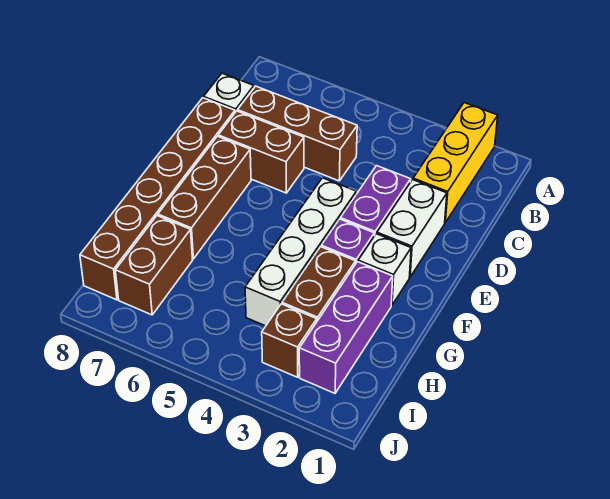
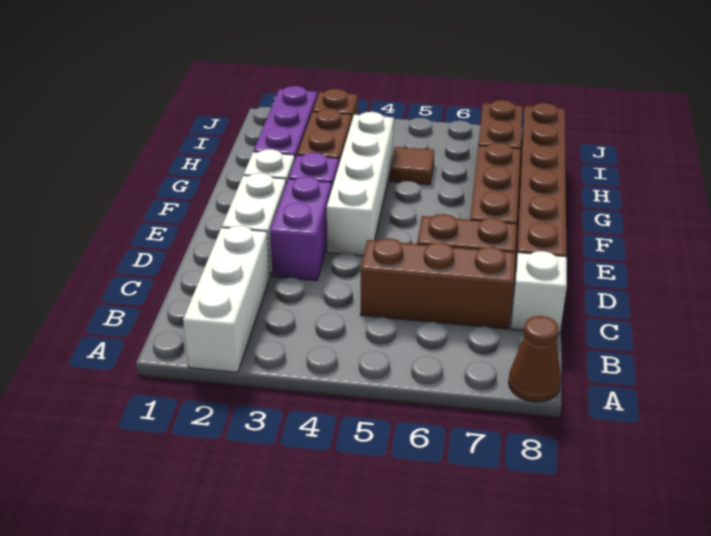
yellow brick A2:C2 level 1 -> white brick A2:C2 level 1
none -> brown cone A8 level 1
none -> brown tile H5 level 1

